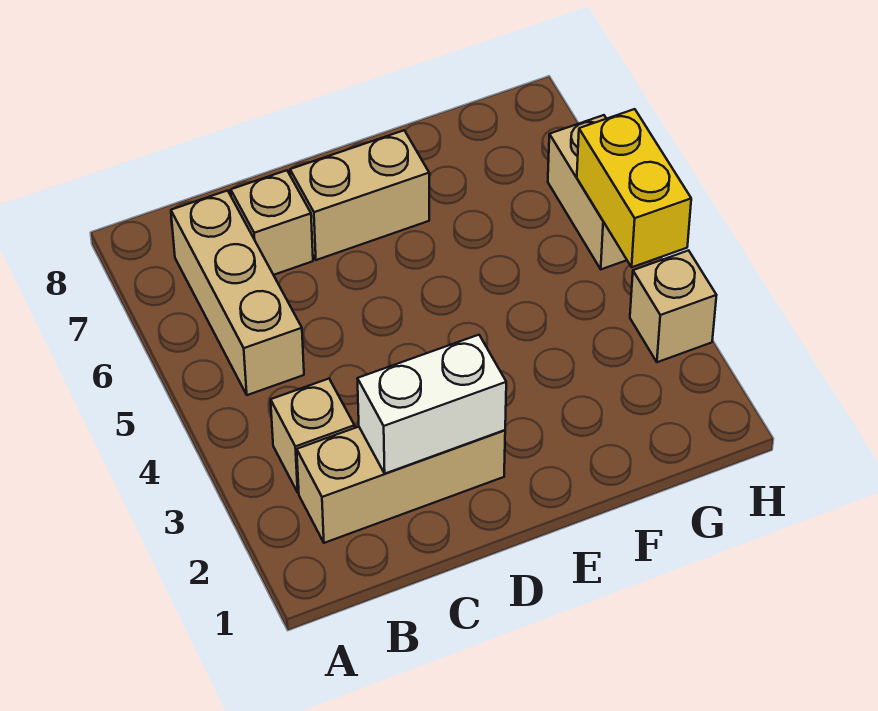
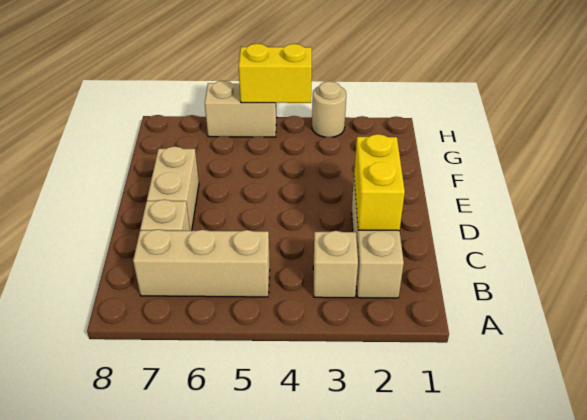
white brick C2:D2 level 2 -> yellow brick C2:D2 level 2
tan brick H3 level 1 -> tan round brick H3 level 1

